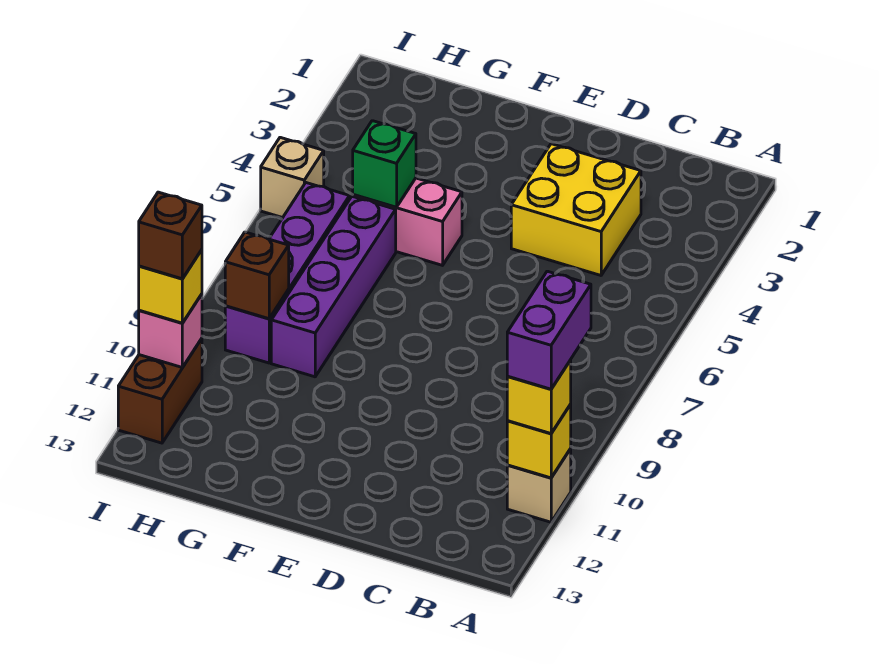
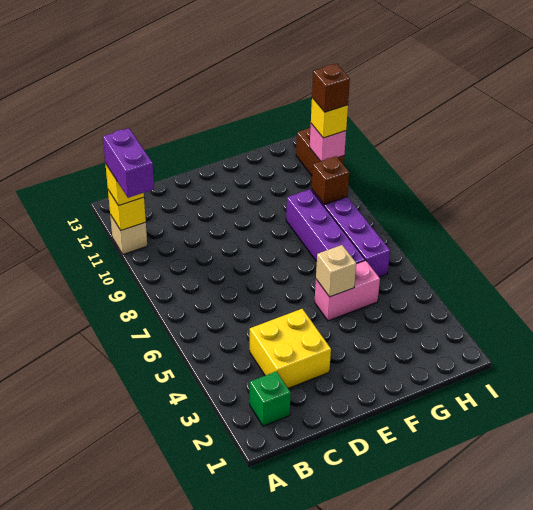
green brick G5 level 2 -> green brick B2 level 1
tan brick I5 level 1 -> tan brick F5 level 2

